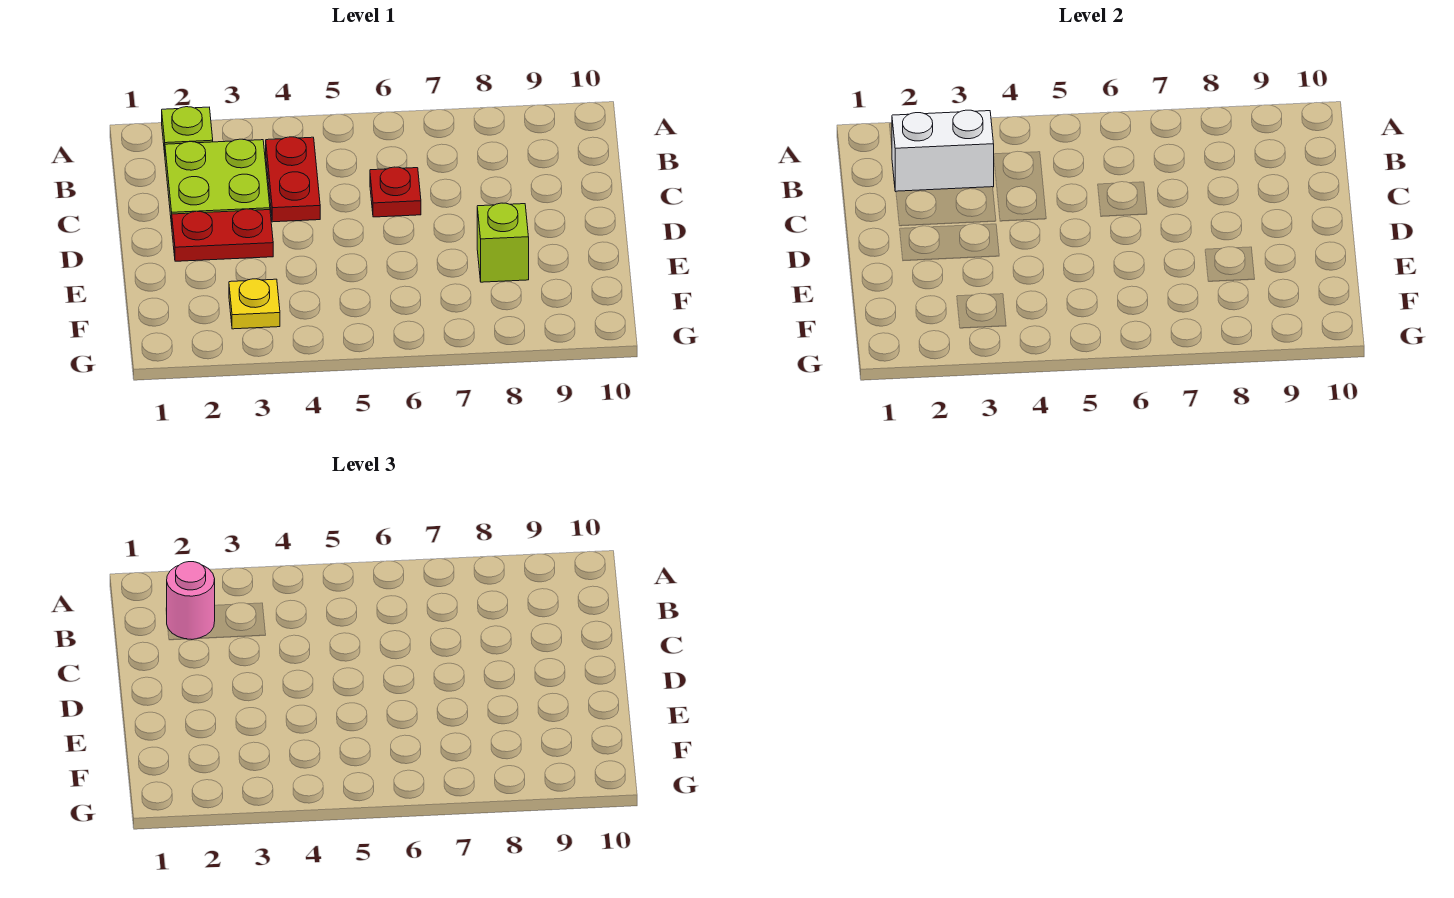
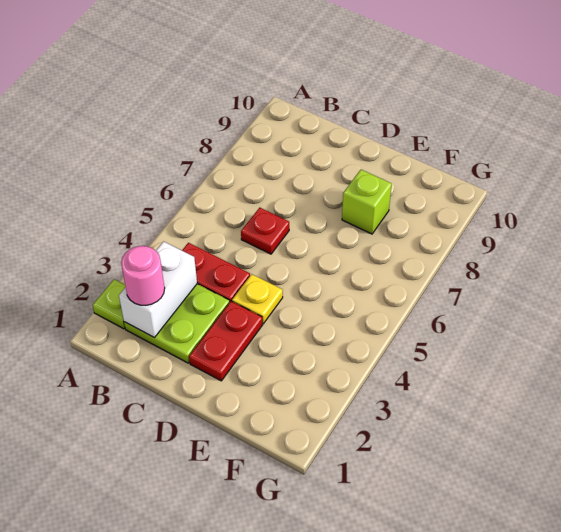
yellow plate F3 level 1 -> yellow plate D4 level 1

